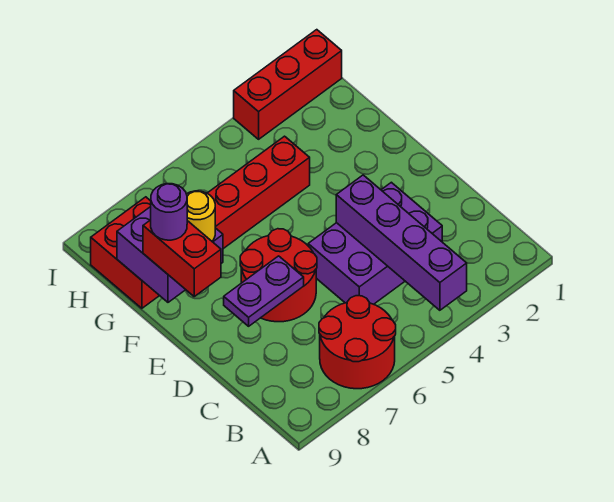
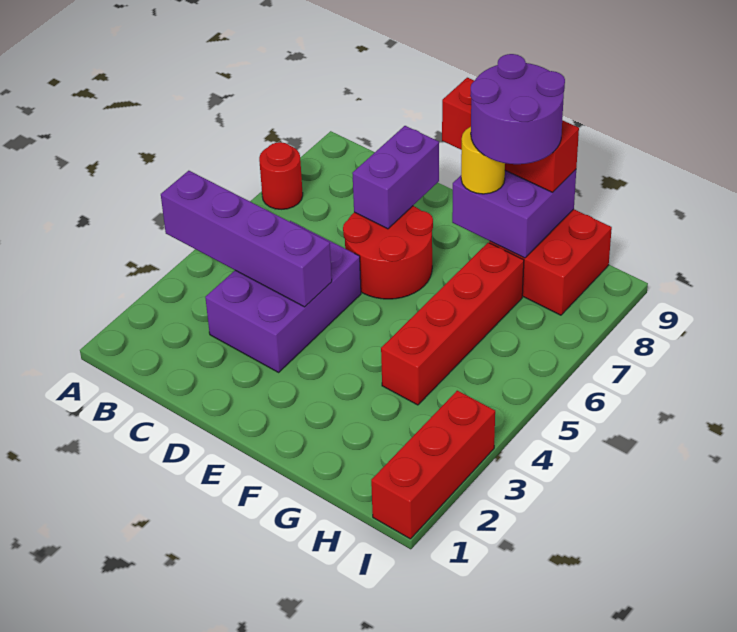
red round brick A6:B7 level 1 -> red round brick A7 level 1
purple plate D7:D8 level 2 -> purple brick D7:D8 level 2
red brick E9:F9 level 3 -> red brick E9:G9 level 3
purple round brick F9 level 4 -> purple round brick F8:G9 level 4

